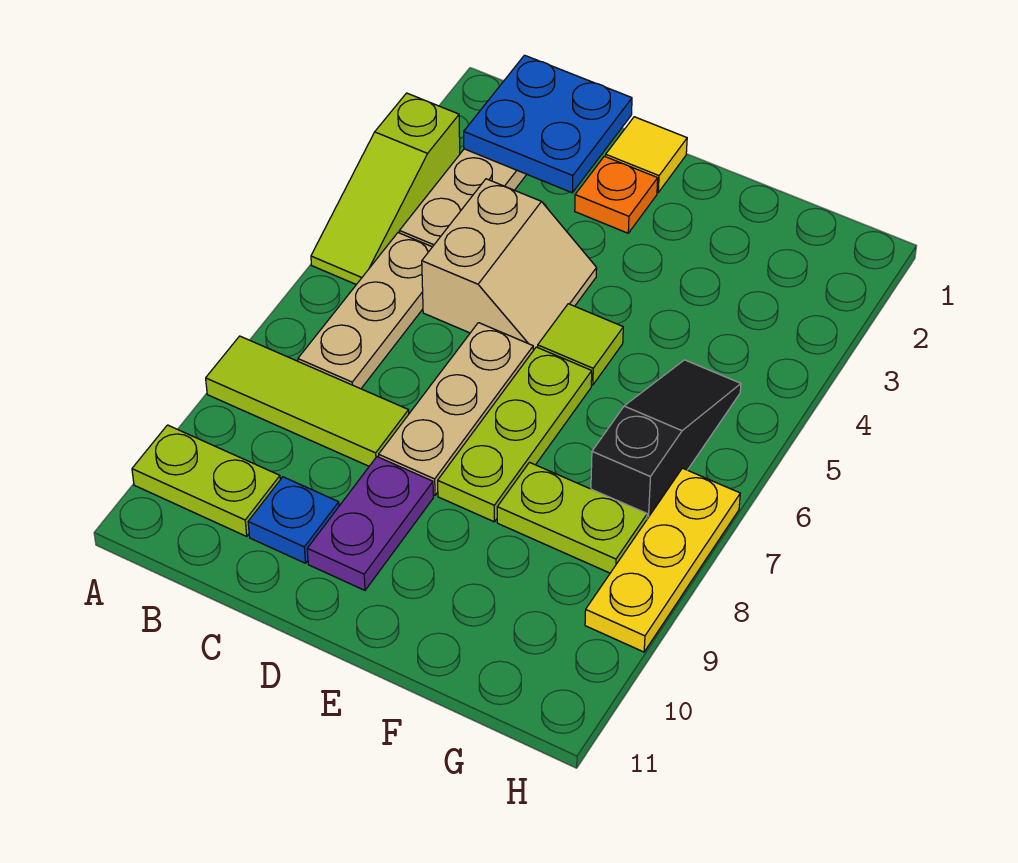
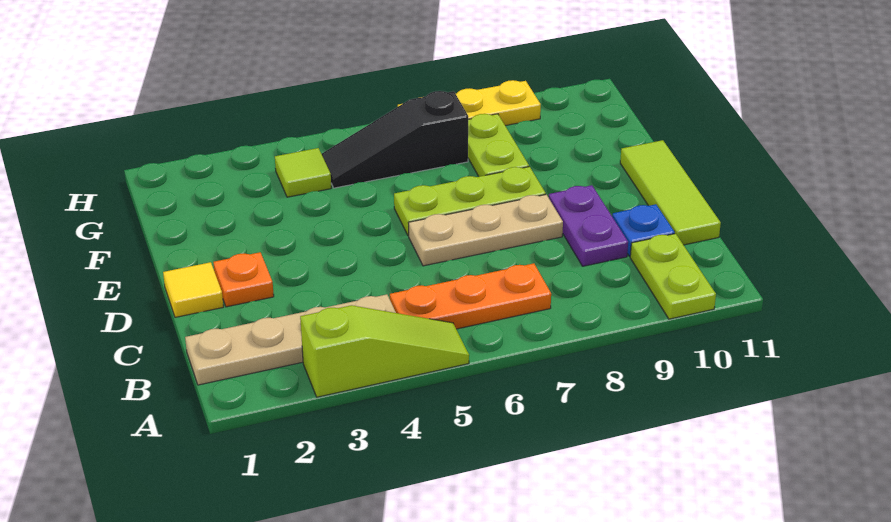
lime tile A8:C8 level 1 -> lime tile C11:E11 level 1
blue plate B1:C2 level 2 -> none
tan plate B5:B7 level 1 -> orange plate B5:B7 level 1
tan slope C4:D5 level 1 top C -> none
purple plate D9:D10 level 1 -> purple plate C9:D9 level 1
lime tile E5 level 1 -> lime tile G4 level 1

